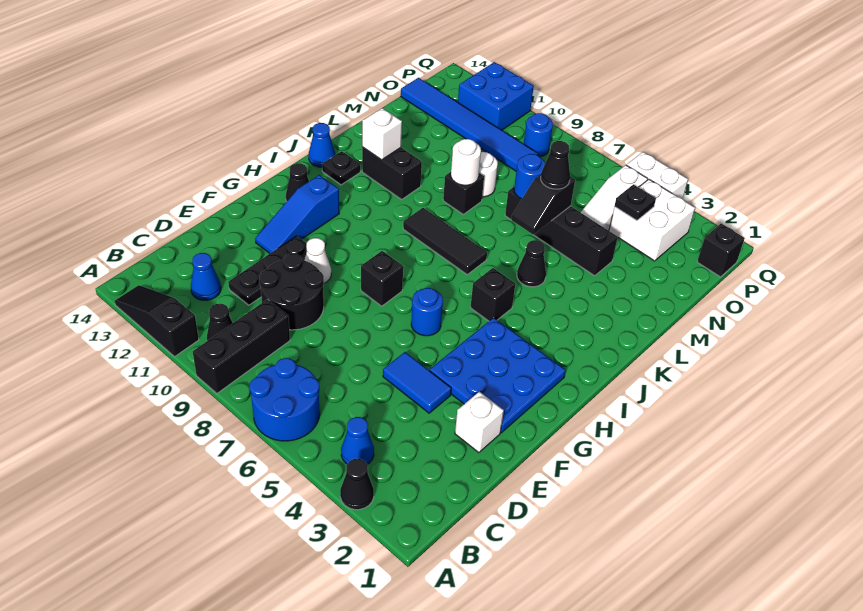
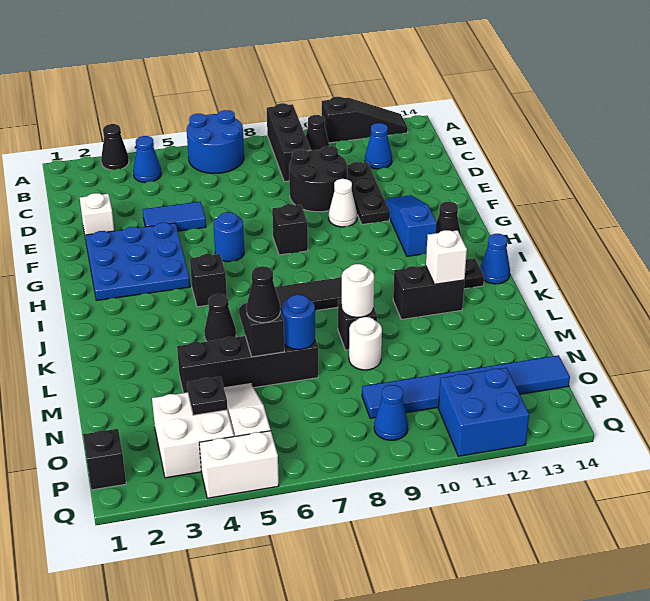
blue round brick P9 level 1 -> blue cone P9 level 1

